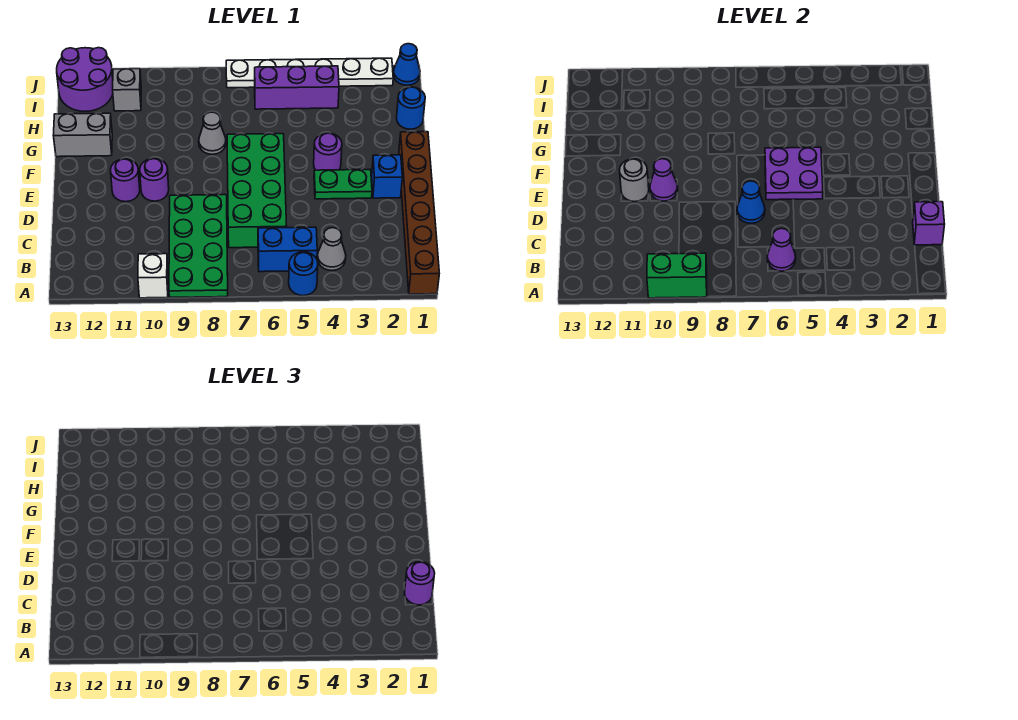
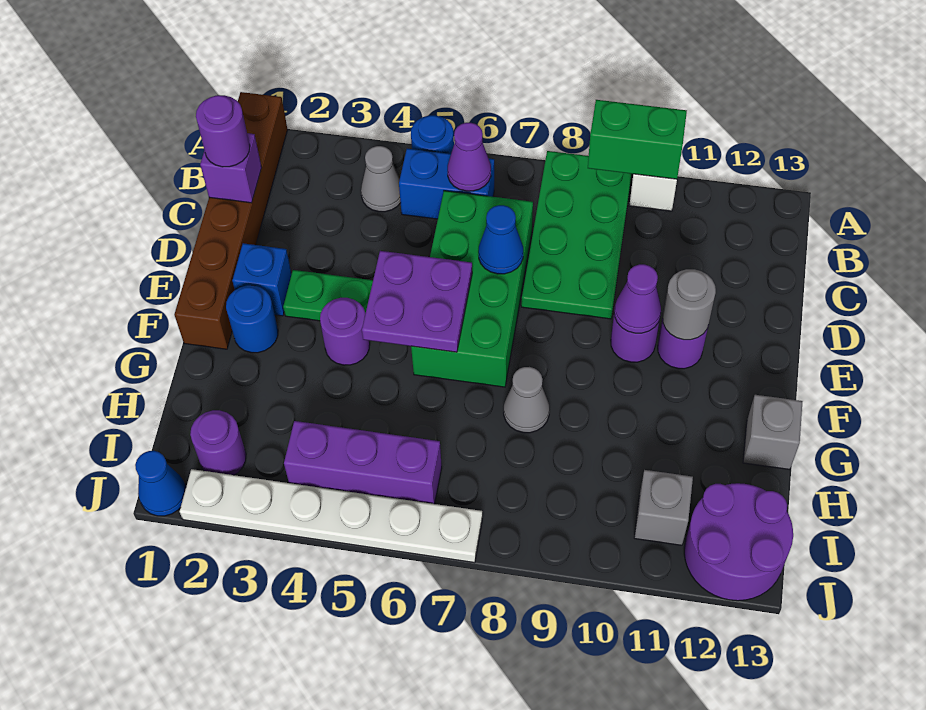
grey brick G12:G13 level 1 -> grey brick G13 level 1
blue round brick H1 level 1 -> blue round brick F2 level 1
none -> purple round brick I2 level 1

